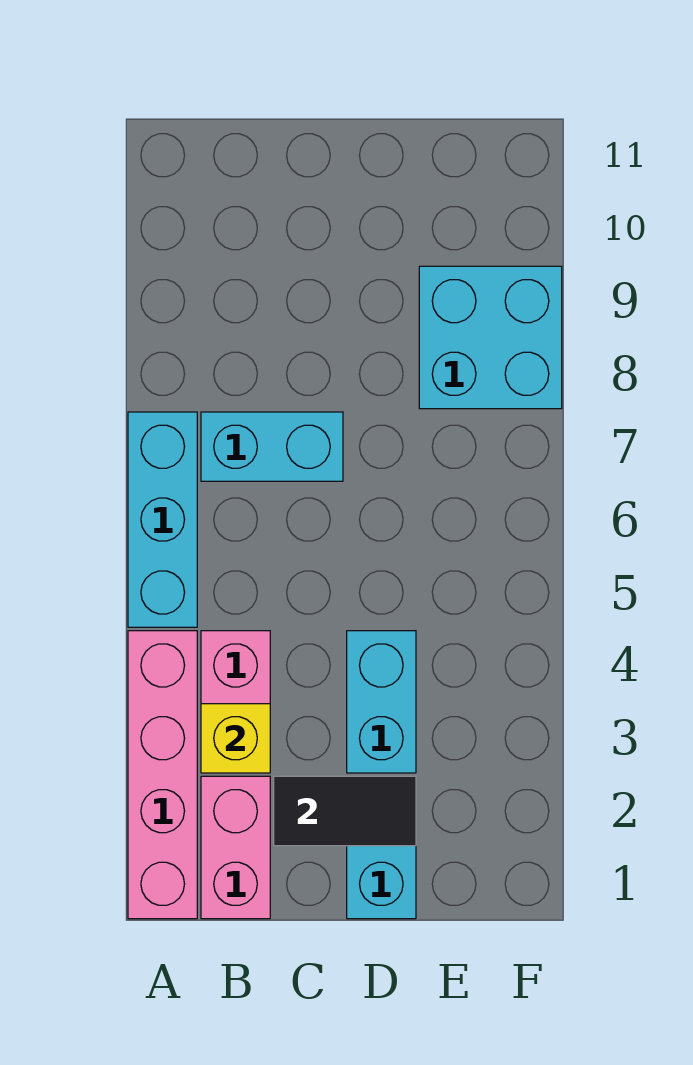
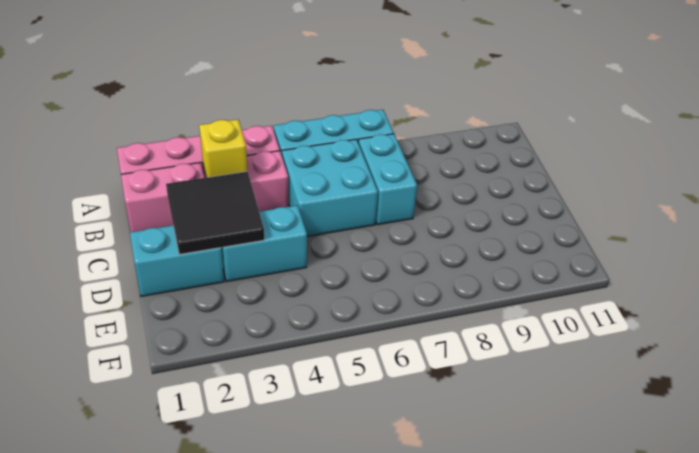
black tile C2:D2 level 2 -> black tile C2:D3 level 2
cyan brick E8:F9 level 1 -> cyan brick B5:C6 level 1

